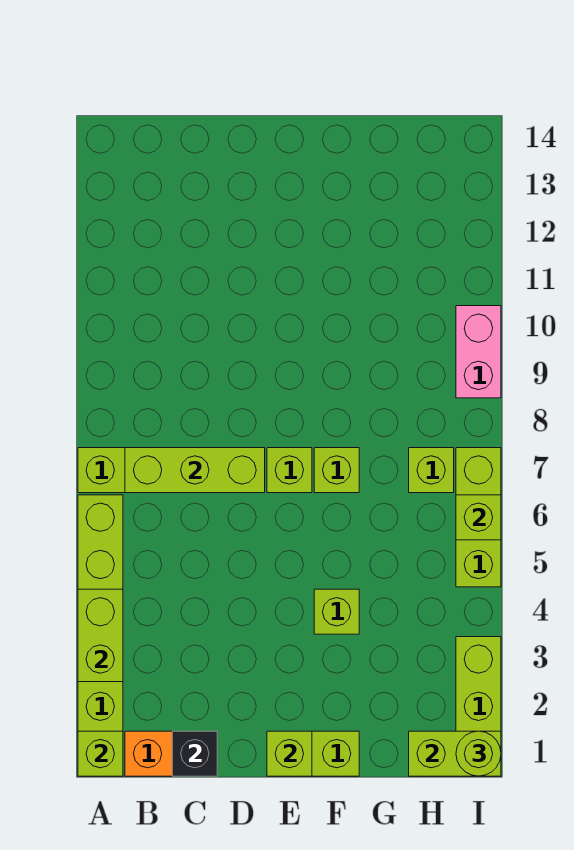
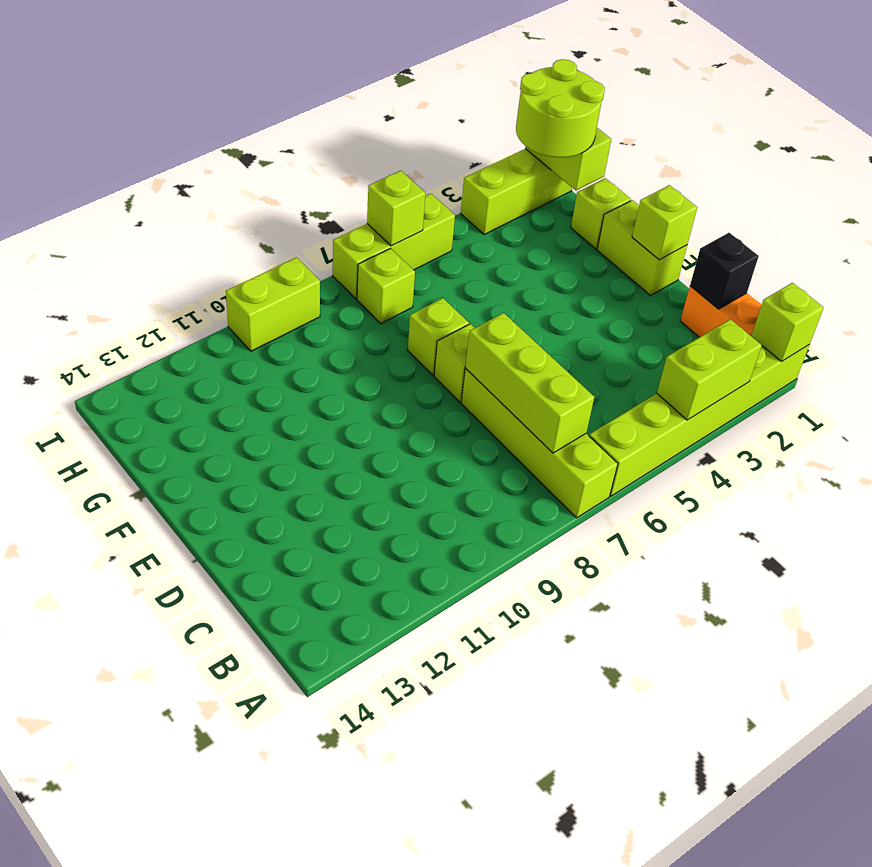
lime brick F4 level 1 -> lime brick G1 level 1
lime round brick I1 level 3 -> lime round brick H1:I2 level 3
pink brick I9:I10 level 1 -> lime brick I9:I10 level 1

